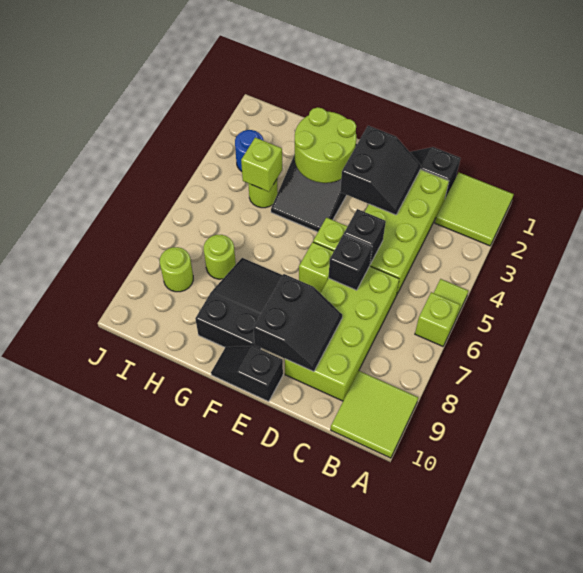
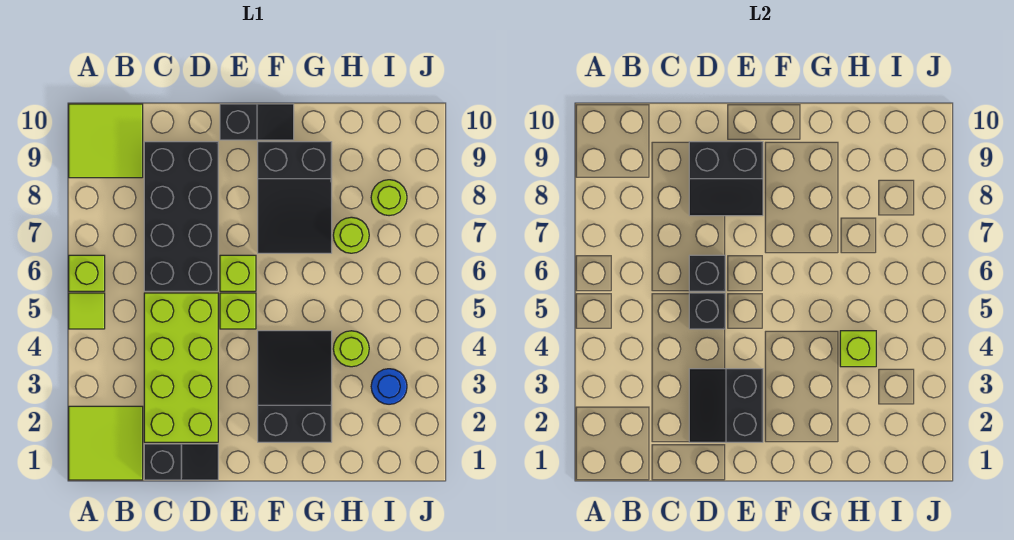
lime brick C6:D9 level 1 -> black brick C6:D9 level 1
black slope D8:E9 level 2 top E -> black slope D8:E9 level 2 top 9
lime round brick F2:G3 level 2 -> none

